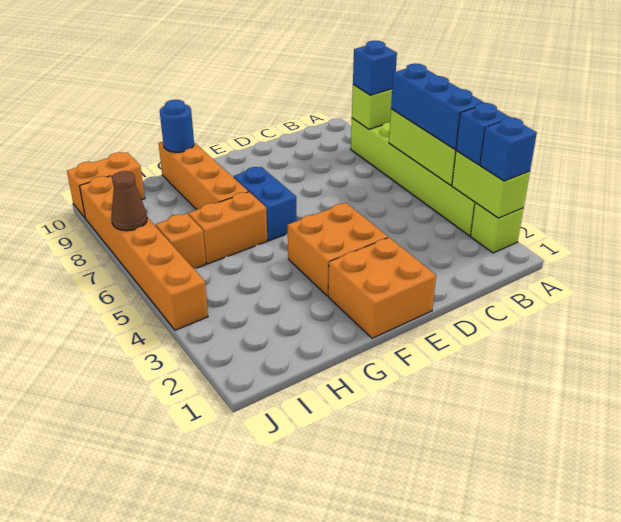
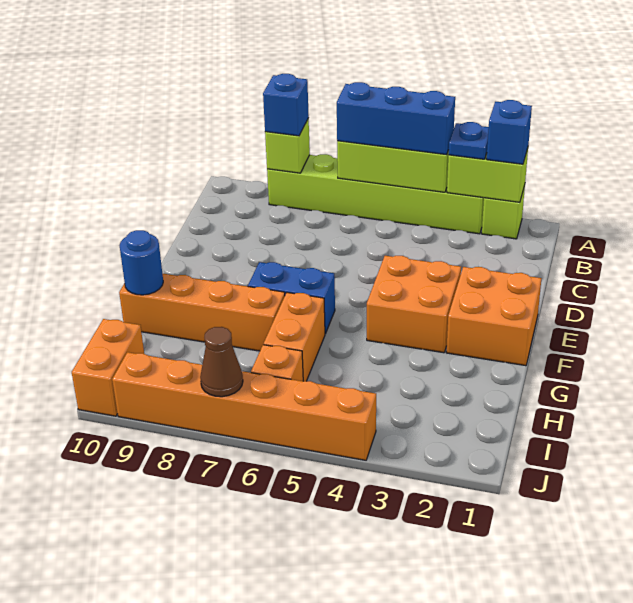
blue brick A3 level 3 -> blue plate A3 level 3

